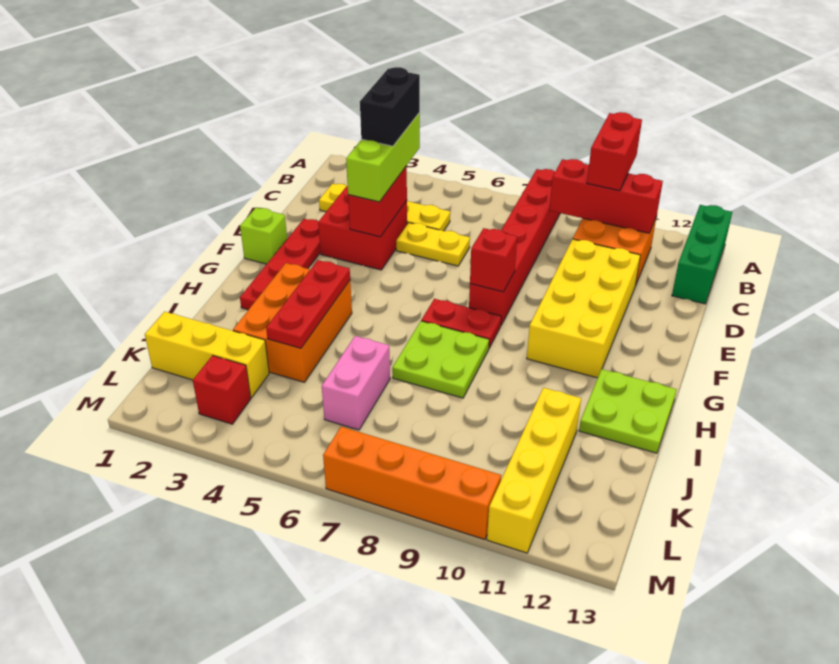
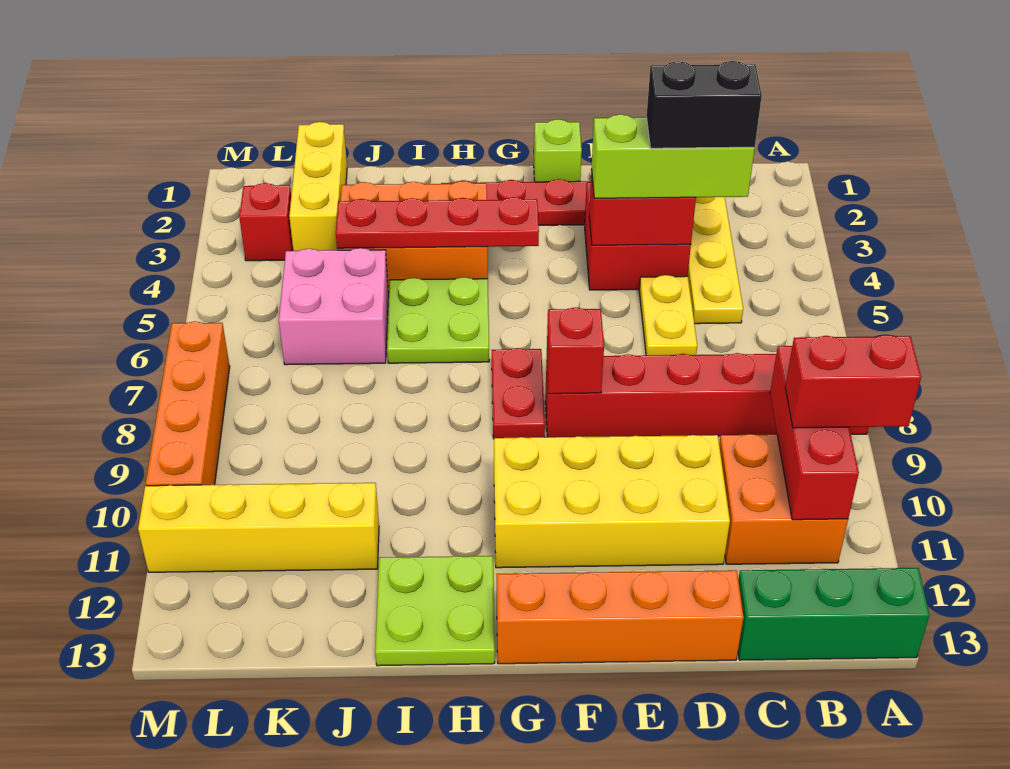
none -> orange brick D13:G13 level 1
red plate H4:J4 level 2 -> red plate G4:J4 level 2
lime plate H7:I8 level 1 -> lime plate H5:I6 level 1
pink brick J6:K6 level 1 -> pink brick J5:K6 level 1

